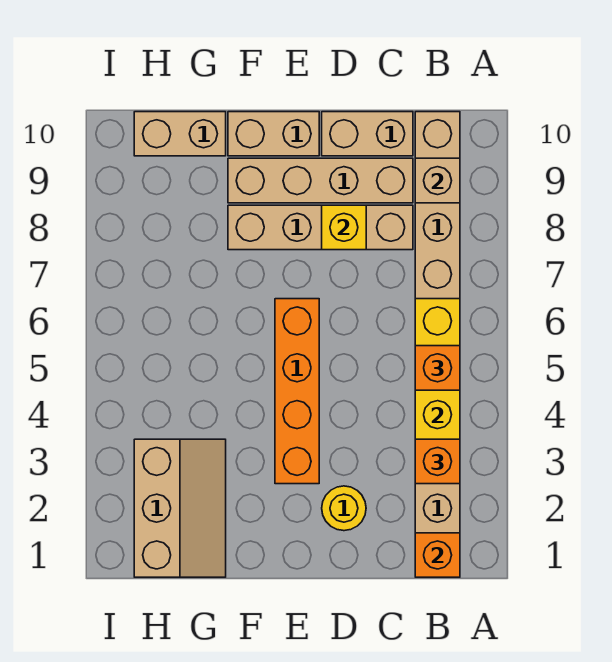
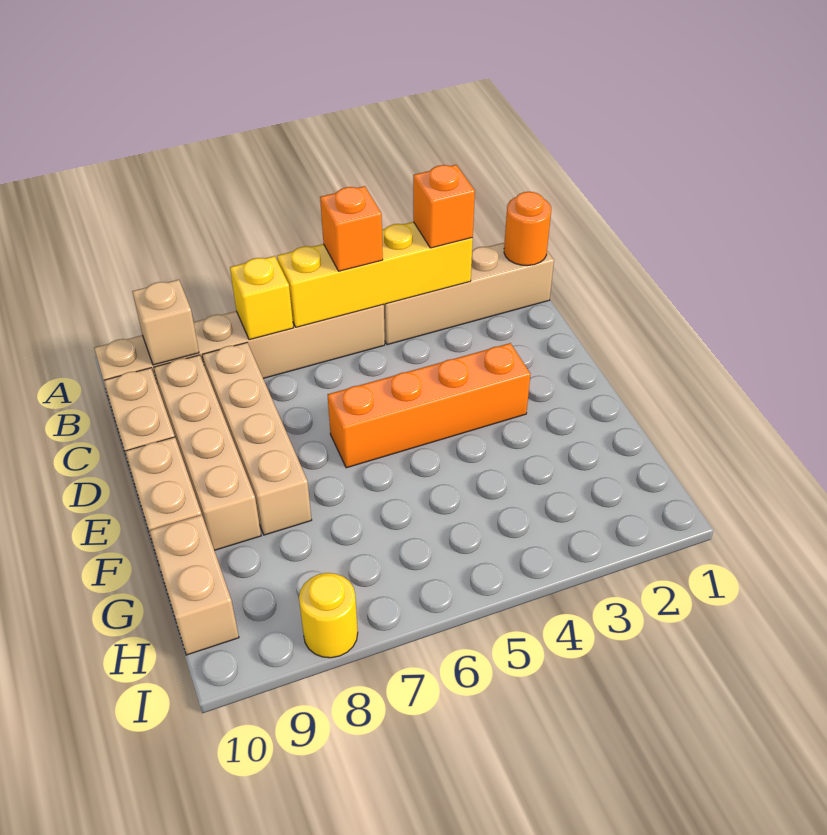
orange brick B1 level 2 -> orange round brick B1 level 2
yellow round brick D2 level 1 -> yellow round brick I8 level 1
yellow brick D8 level 2 -> yellow brick B7 level 2
tan slope G1:H3 level 1 top H -> none

